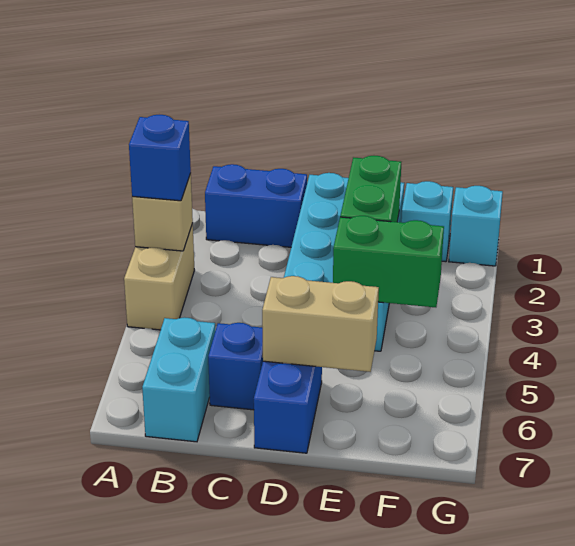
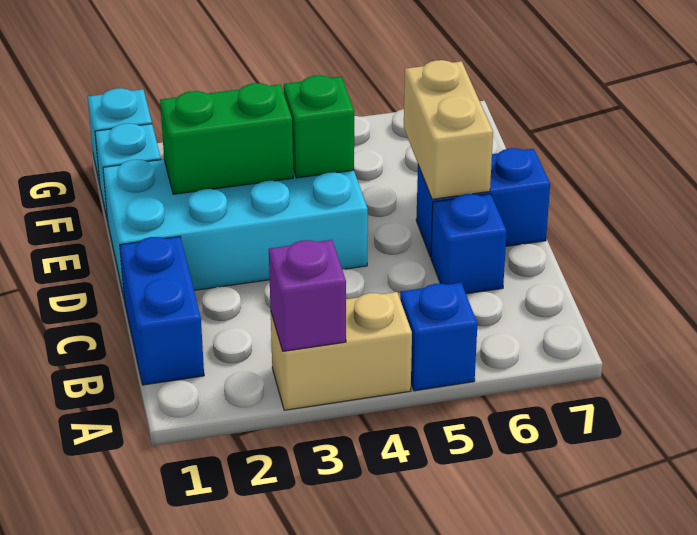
tan brick A3 level 2 -> purple brick A3 level 2
blue brick A3 level 3 -> blue brick A5 level 1
cyan brick B6:B7 level 1 -> none
green brick E4:F4 level 2 -> green brick E4 level 2

